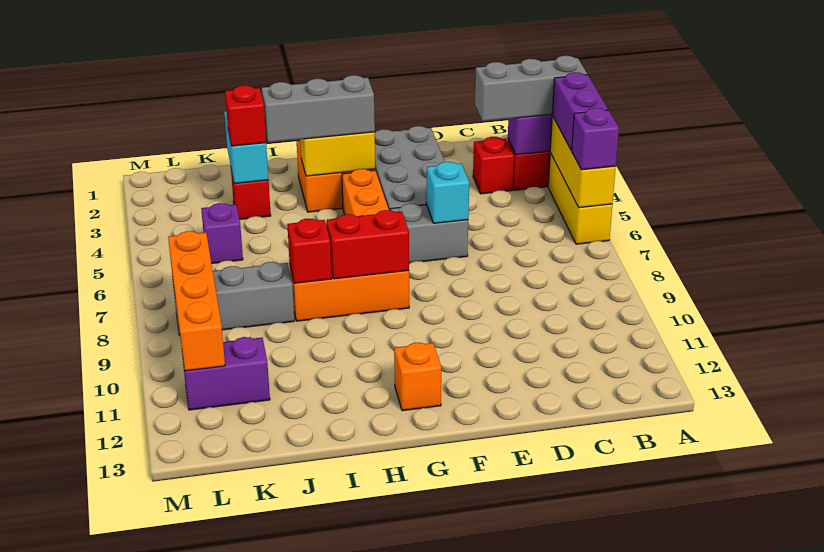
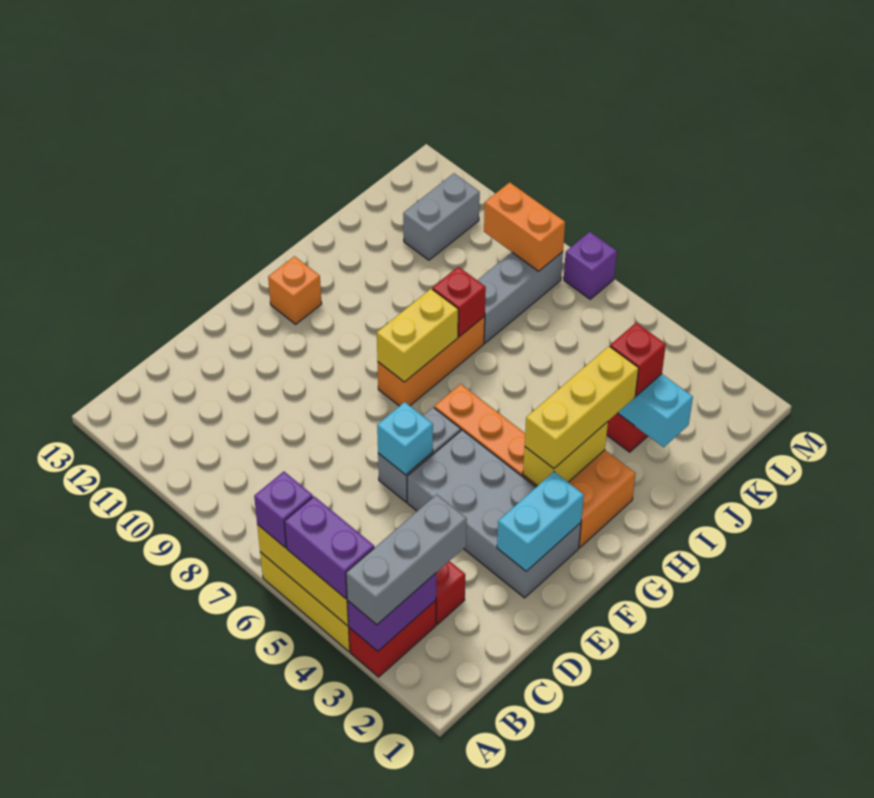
none -> cyan brick E2:F2 level 2
grey brick G3:I3 level 3 -> yellow brick G3:I3 level 3
red brick G8:H8 level 2 -> yellow brick G8:H8 level 2
purple brick K5 level 1 -> purple brick M7 level 1
purple brick K11:L11 level 1 -> grey brick K11:L11 level 1
orange brick L8:L11 level 2 -> orange brick L8:L9 level 2

